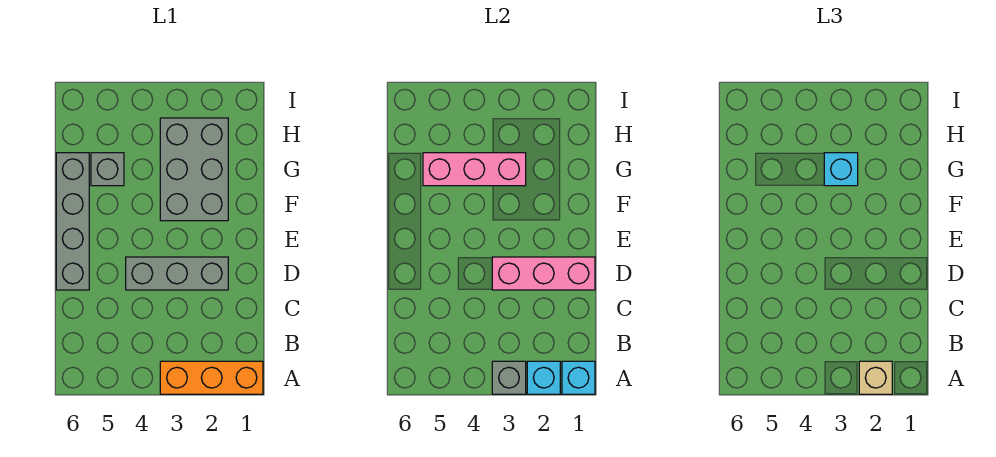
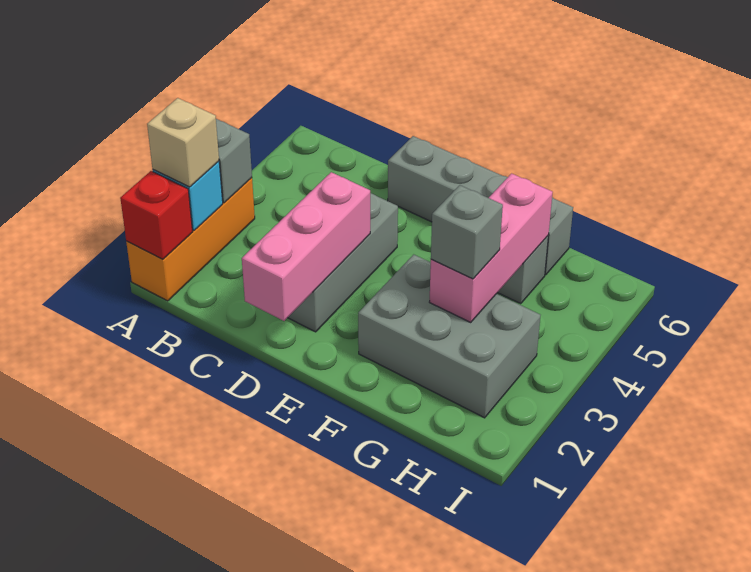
cyan brick A1 level 2 -> red brick A1 level 2
cyan brick G3 level 3 -> grey brick G3 level 3

